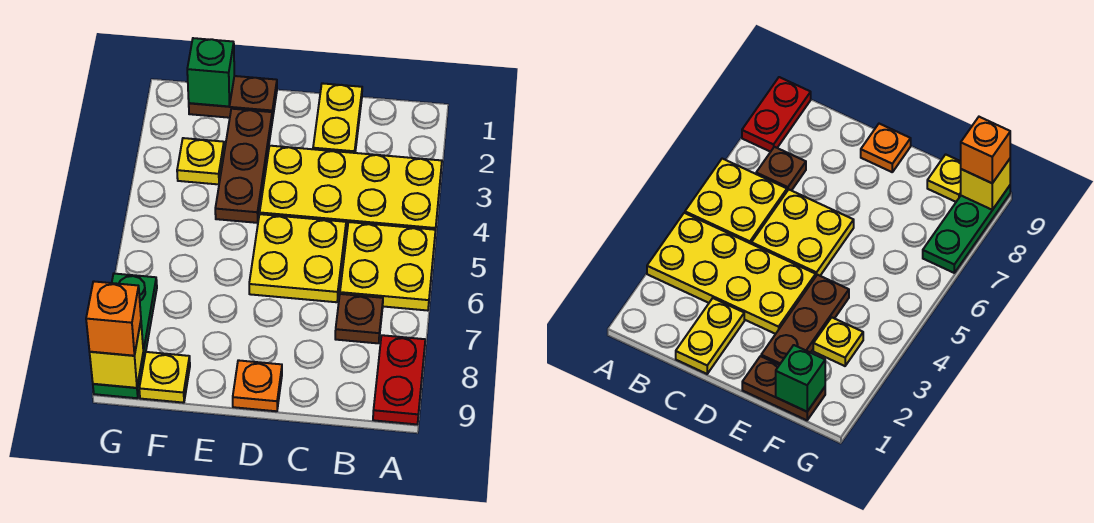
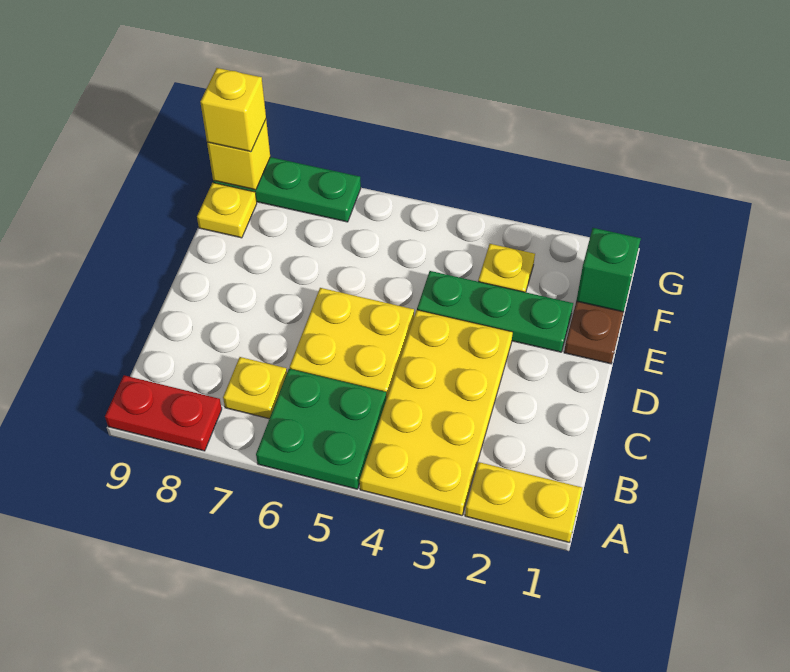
yellow plate A5:B6 level 1 -> green plate A5:B6 level 1
brown plate B7 level 1 -> yellow plate B7 level 1
yellow plate C1:C2 level 1 -> yellow plate A1:A2 level 1
orange plate D9 level 1 -> none
brown plate E2:E4 level 1 -> green plate E2:E4 level 1
orange brick G9 level 3 -> yellow brick G9 level 3

